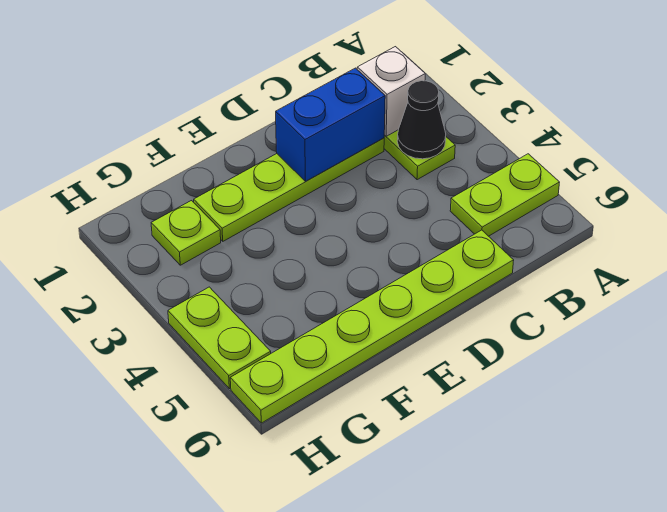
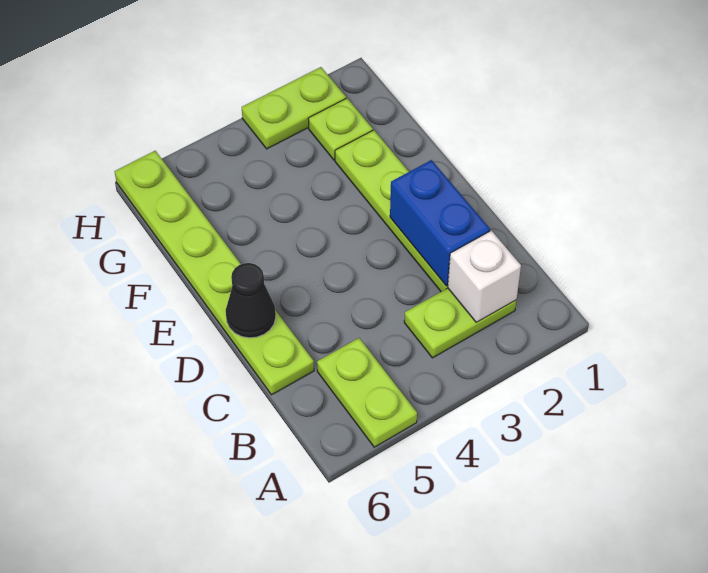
black cone B3 level 2 -> black cone D6 level 2
lime plate H4:H5 level 1 -> lime plate H2:H3 level 1

